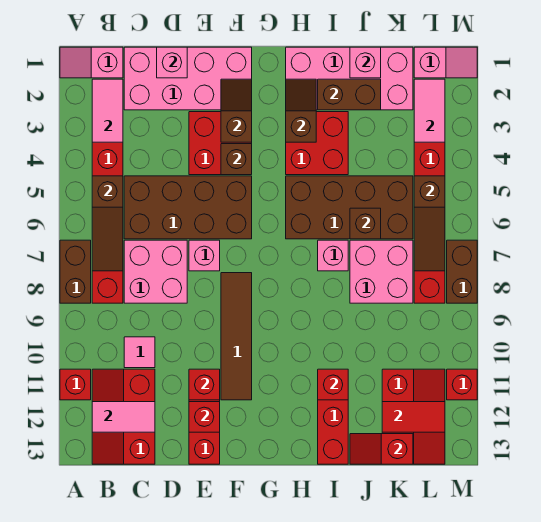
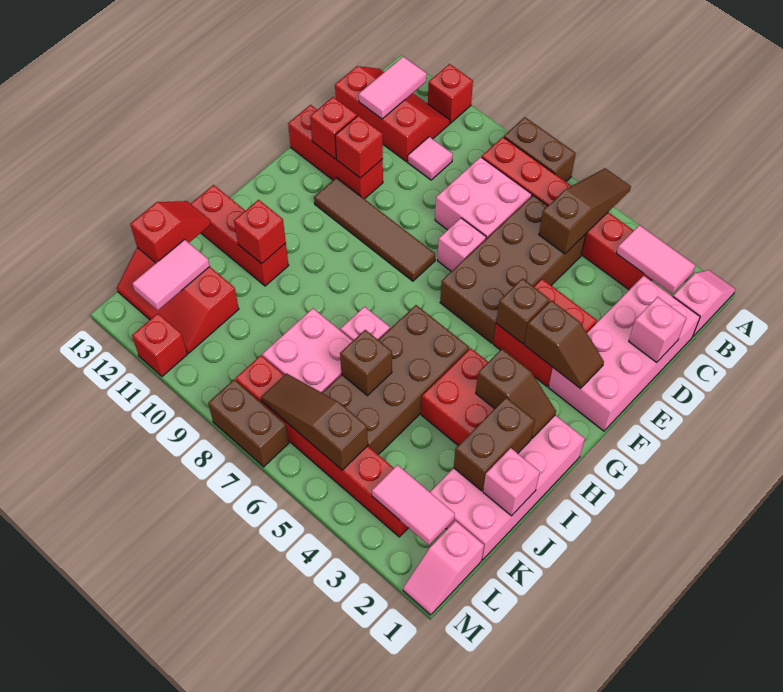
brown slope B5:B7 level 2 top 5 -> brown slope A5:C5 level 2 top C
red tile K12:L12 level 2 -> pink tile K12:L12 level 2

